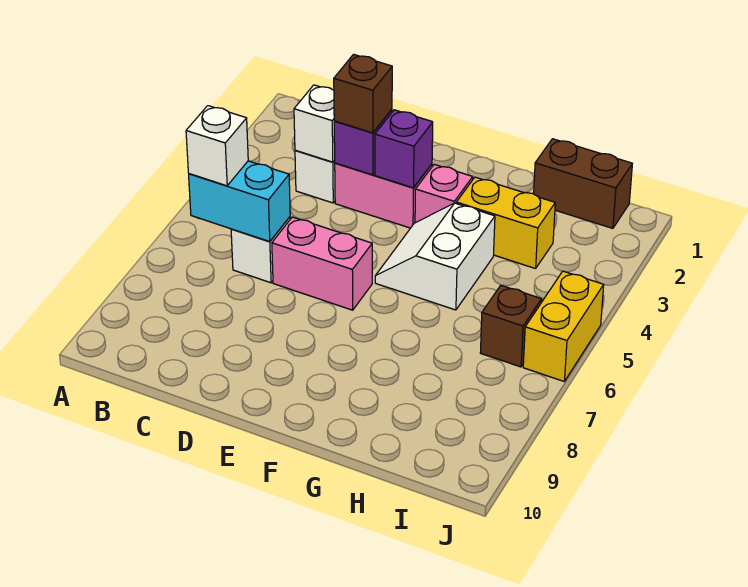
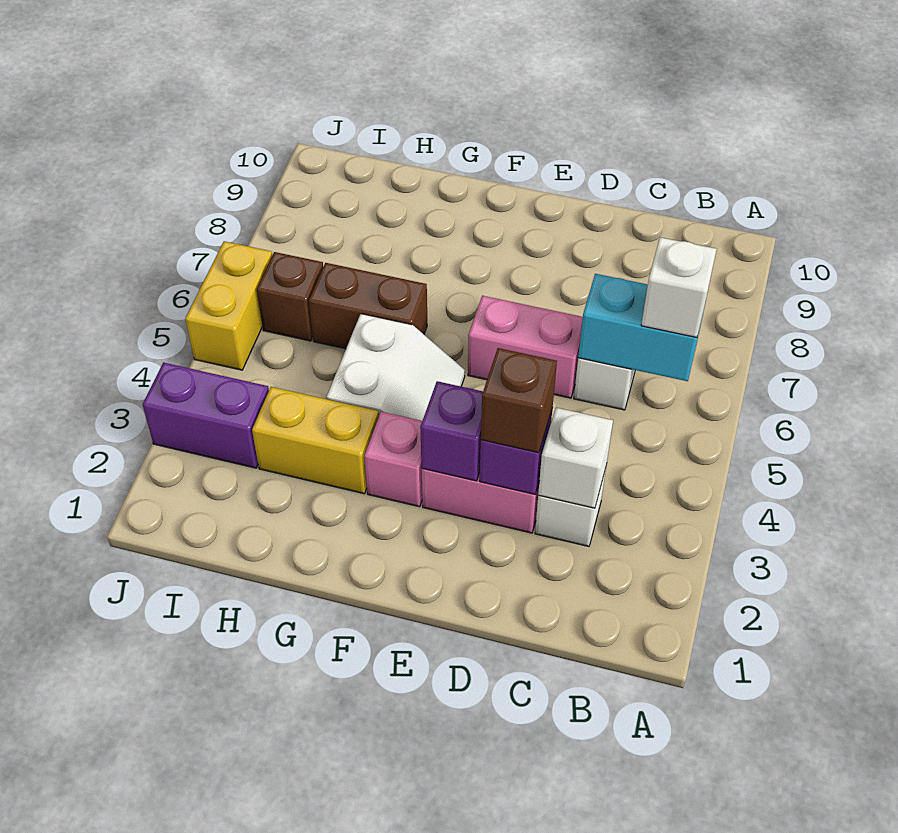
brown brick H1:I1 level 1 -> brown brick G6:H6 level 1
none -> purple brick I3:J3 level 1

